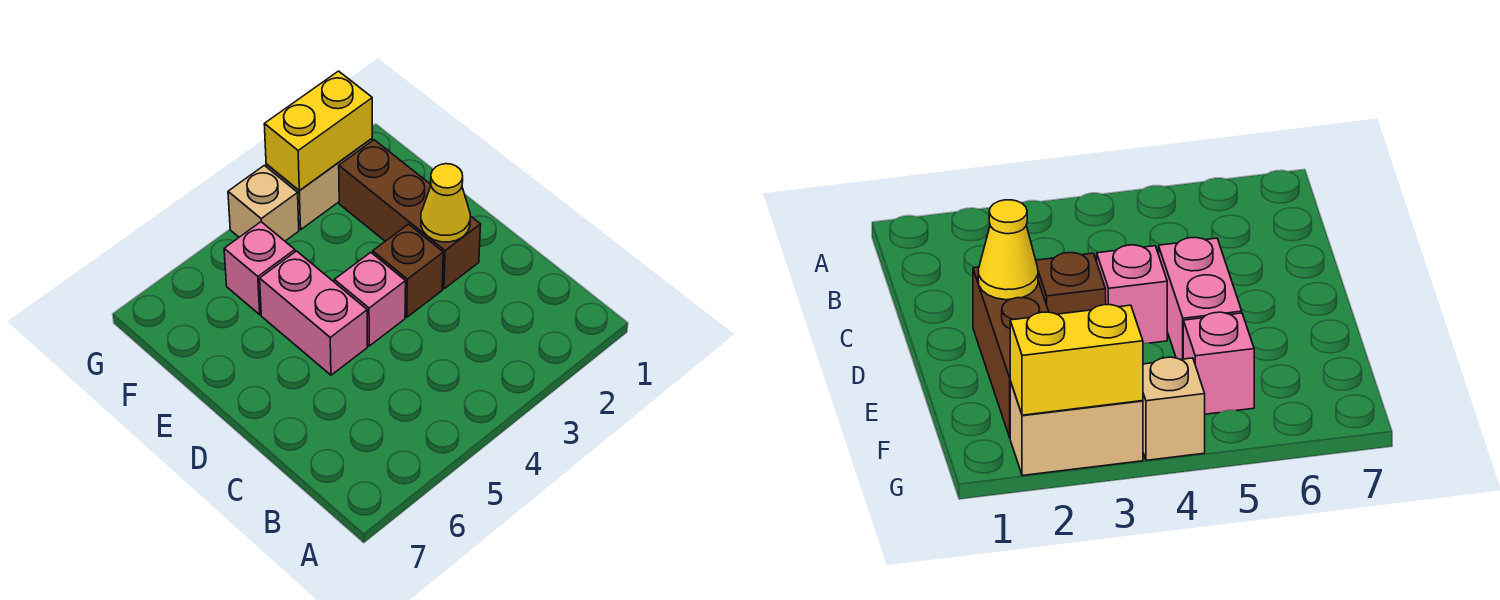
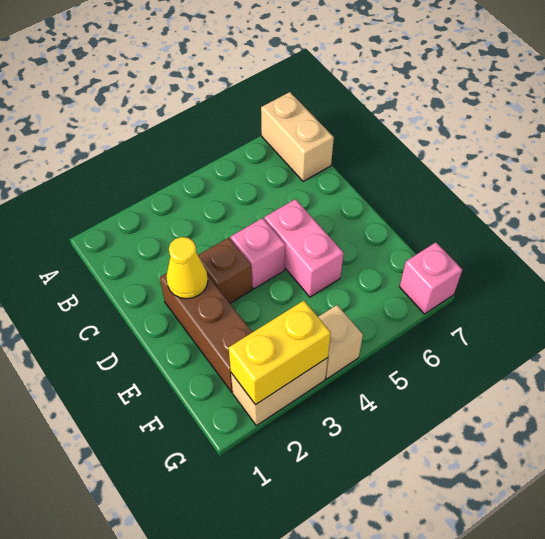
none -> tan brick A7:B7 level 1
pink brick F5 level 1 -> pink brick G7 level 1

